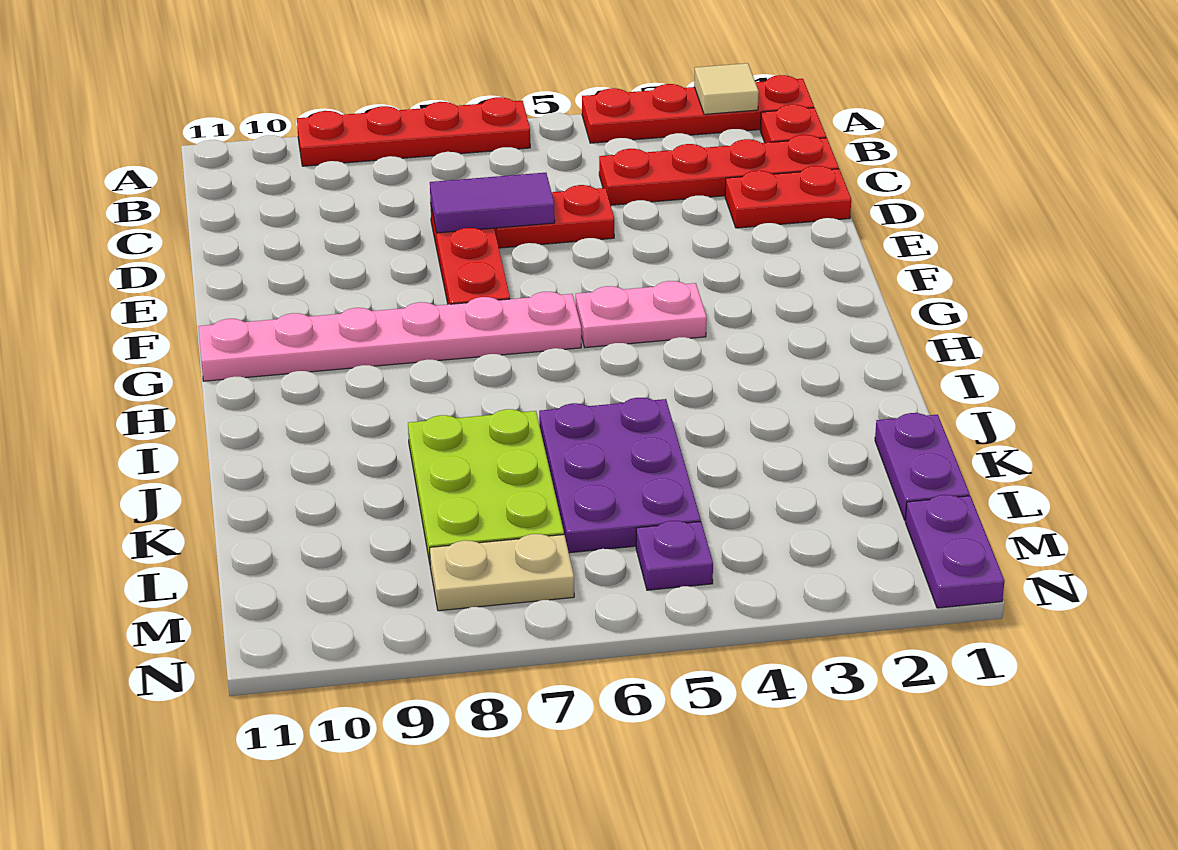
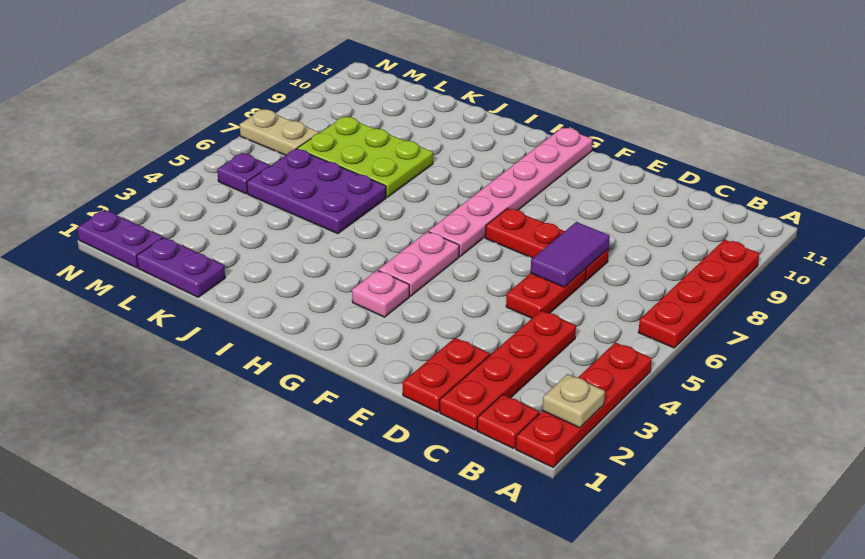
tan tile A2 level 2 -> tan plate A2 level 2
none -> pink plate G3 level 1
tan plate M7:M8 level 1 -> tan plate M7:N7 level 1

